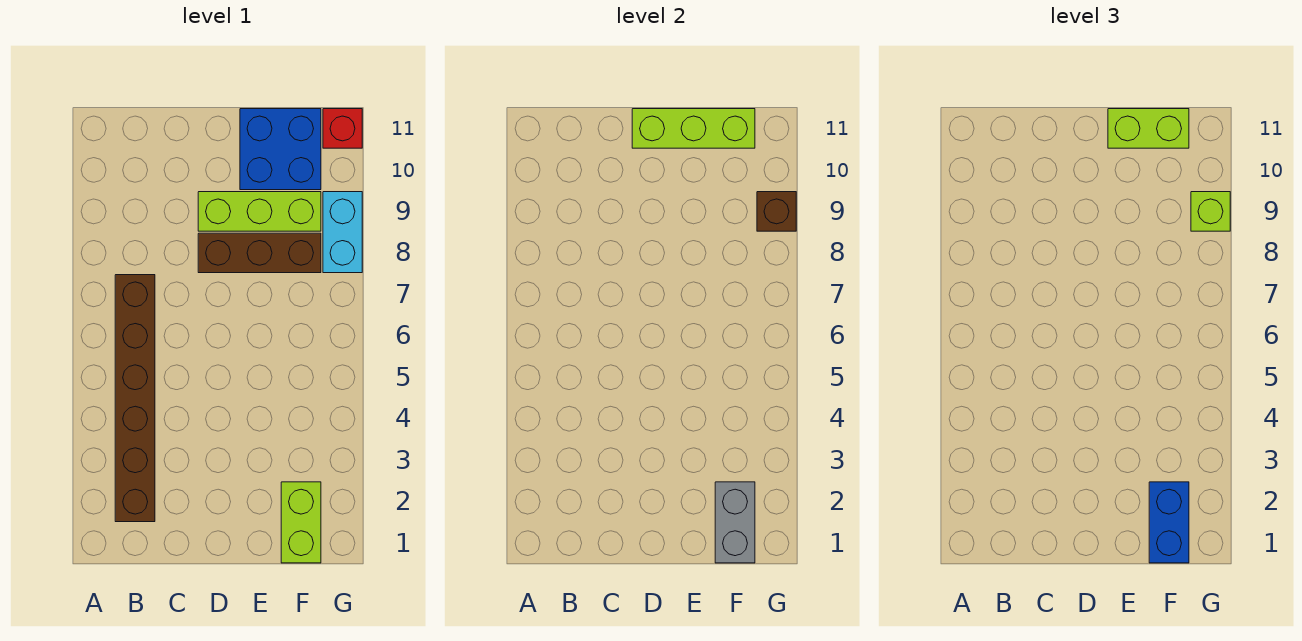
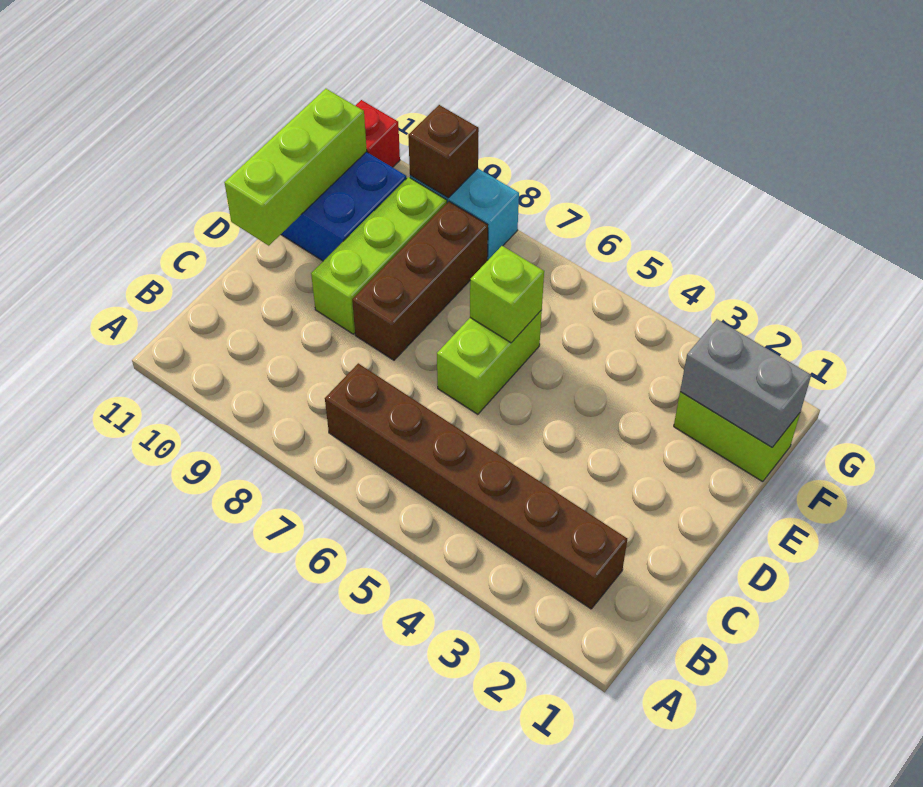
lime brick E11:F11 level 3 -> lime brick D6:E6 level 1
blue brick F1:F2 level 3 -> none
lime brick G9 level 3 -> lime brick E6 level 2

